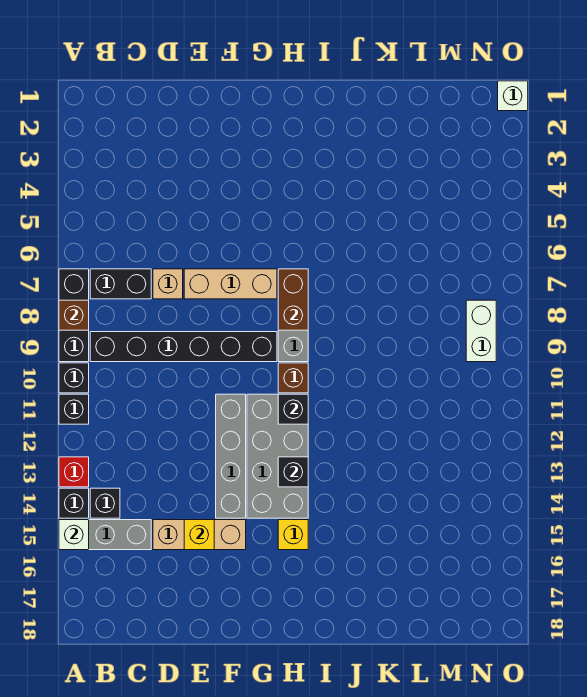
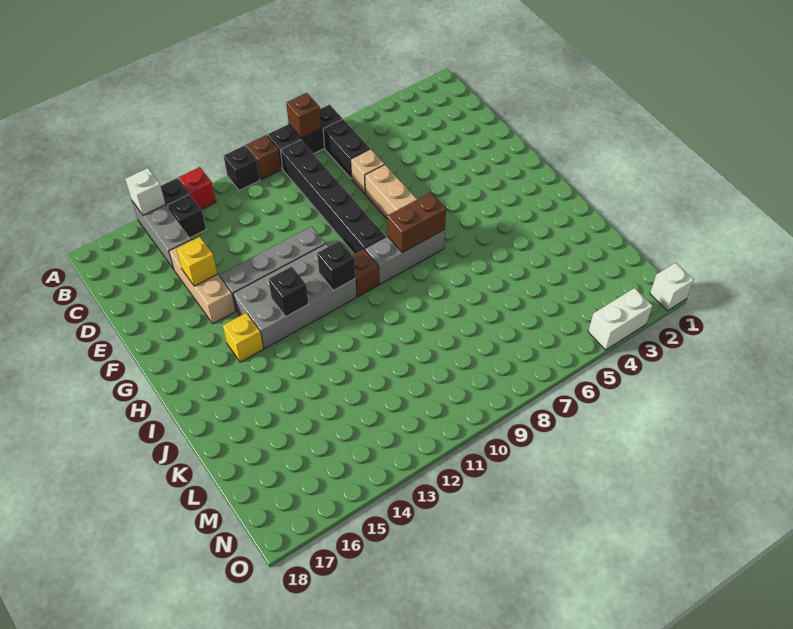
black brick A10 level 1 -> brown brick A10 level 1
white brick N8:N9 level 1 -> white brick O3:O4 level 1

